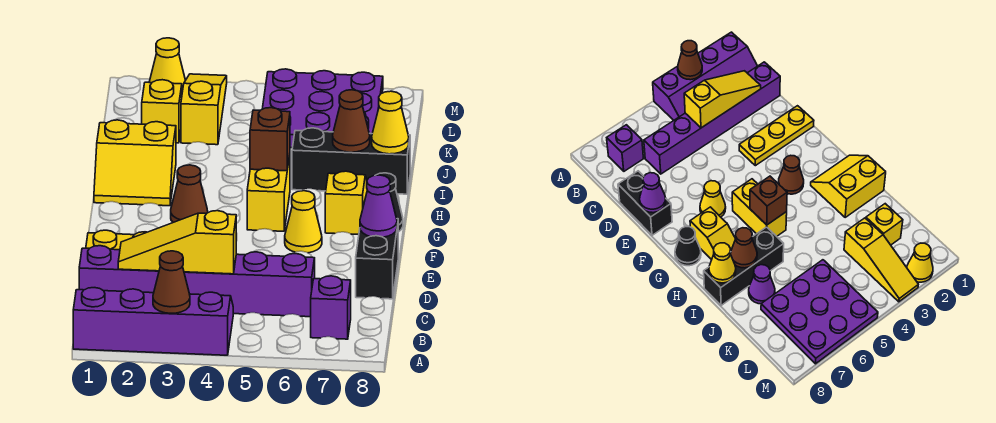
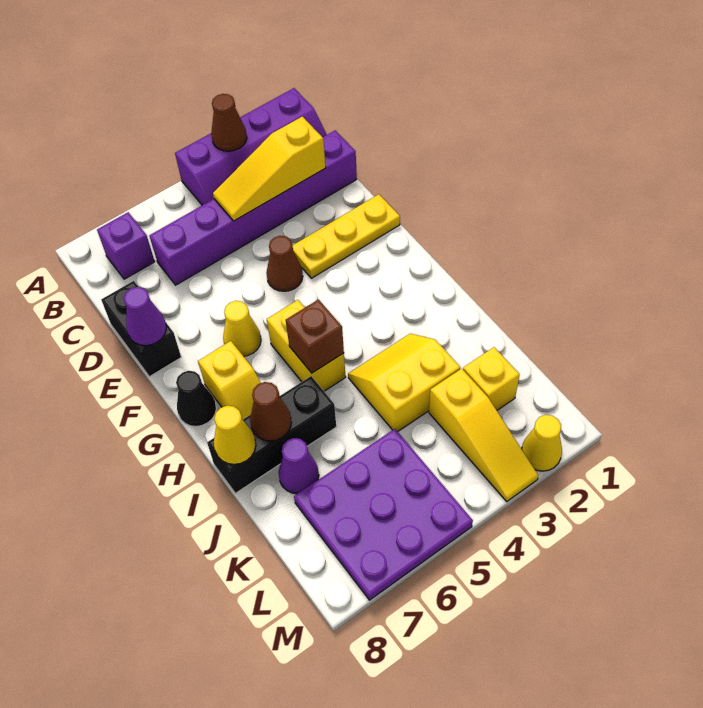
yellow slope C2:C4 level 2 top 4 -> yellow slope C2:C4 level 2 top 2
brown cone G3 level 1 -> brown cone E4 level 1
yellow slope H1:I2 level 1 top I -> yellow slope I3:J4 level 1 top J

